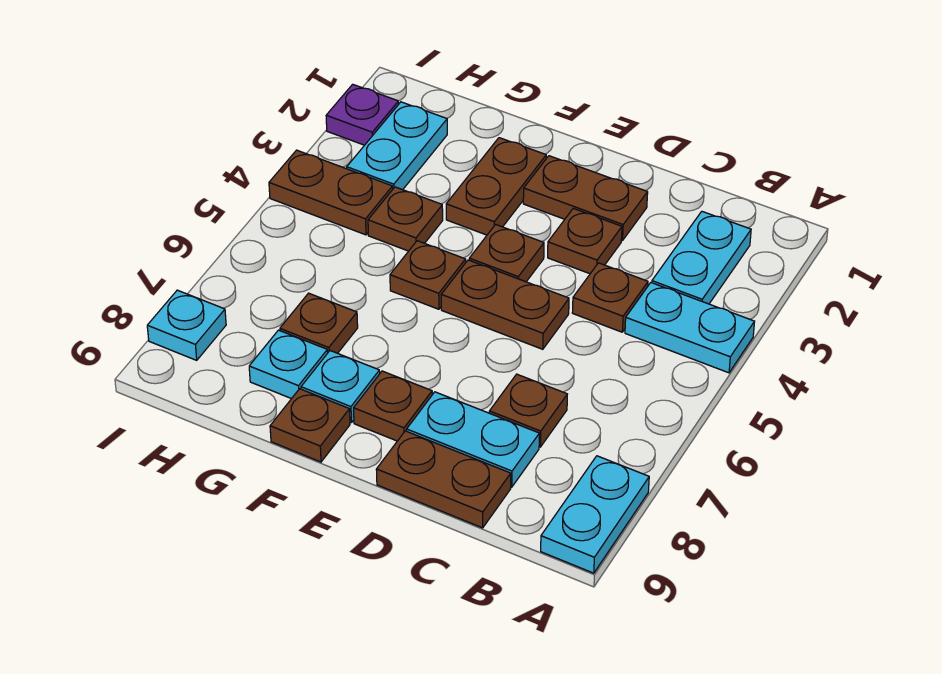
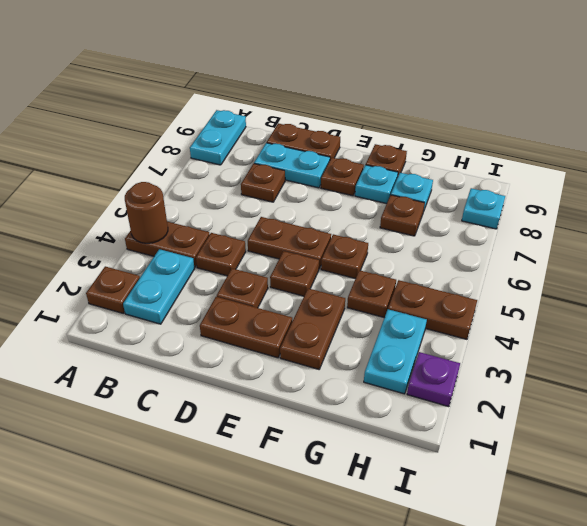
none -> brown plate A2 level 1
cyan plate A4:B4 level 1 -> brown plate A4:B4 level 1
none -> brown round brick A4 level 2

